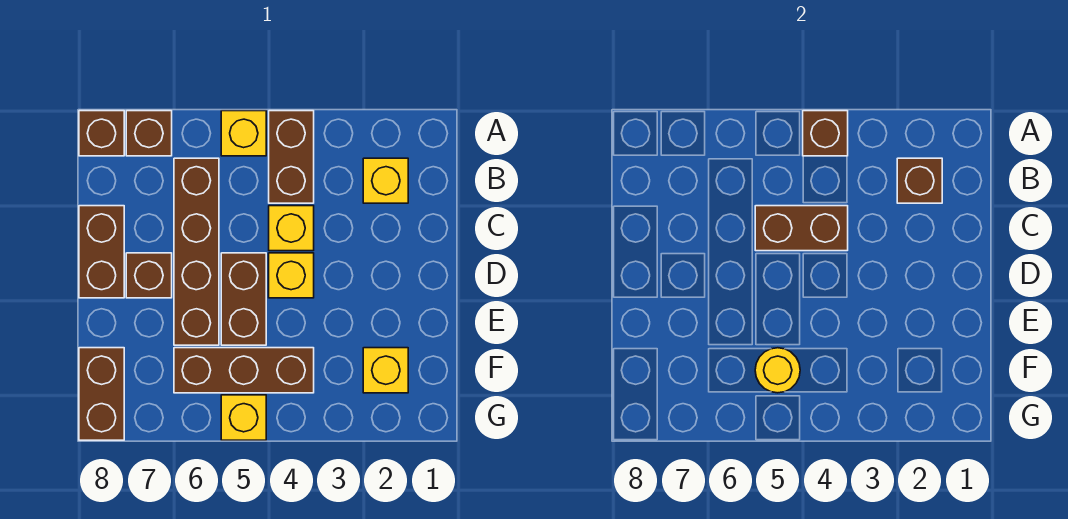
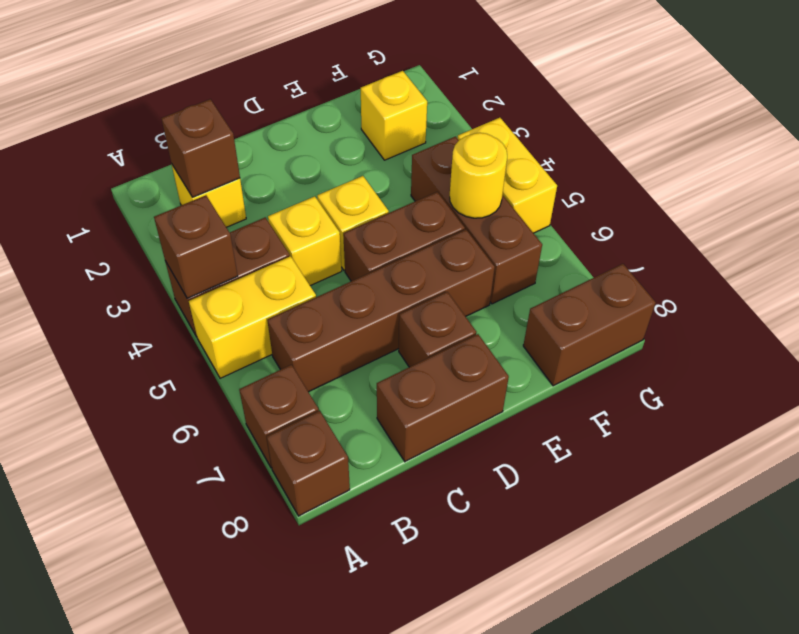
yellow brick A5 level 1 -> yellow brick A5:B5 level 1
brown brick C4:C5 level 2 -> none
yellow brick G5 level 1 -> yellow brick G4:G5 level 1

